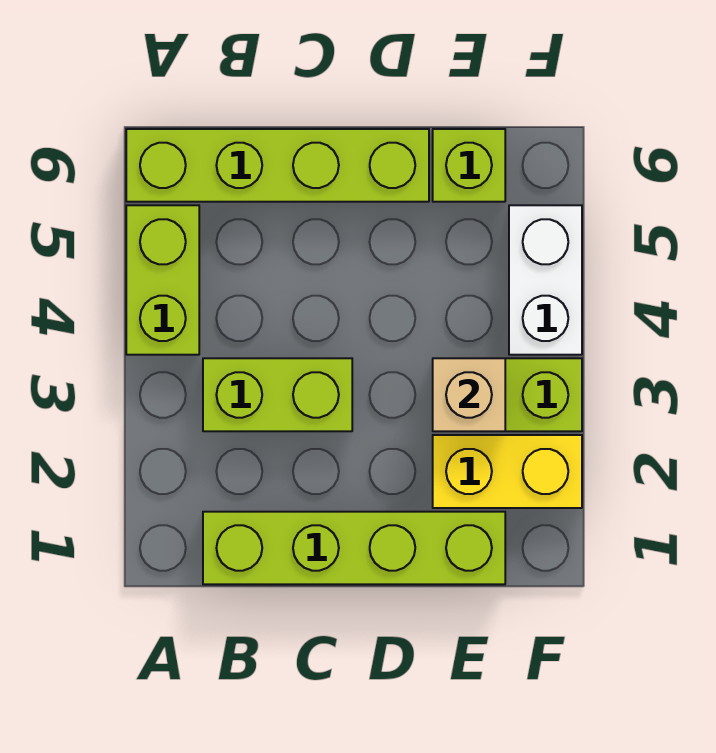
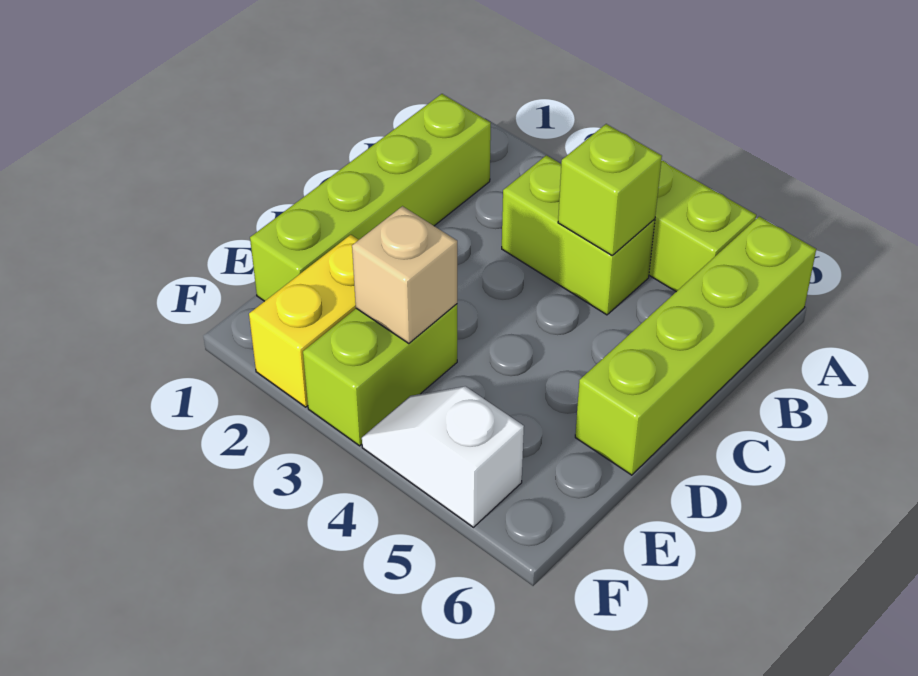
lime brick B3:C3 level 1 -> lime brick B3:B4 level 1
lime brick E6 level 1 -> lime brick B4 level 2
white brick F4:F5 level 1 -> white slope F4:F5 level 1 top 5

